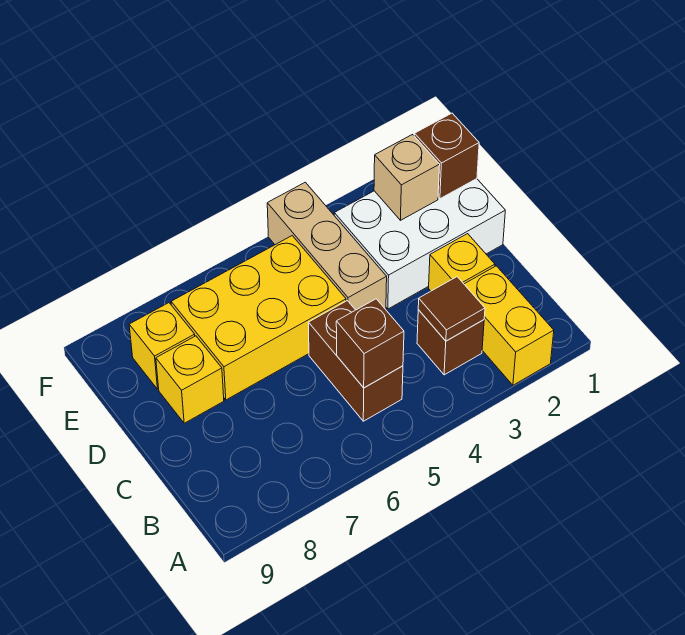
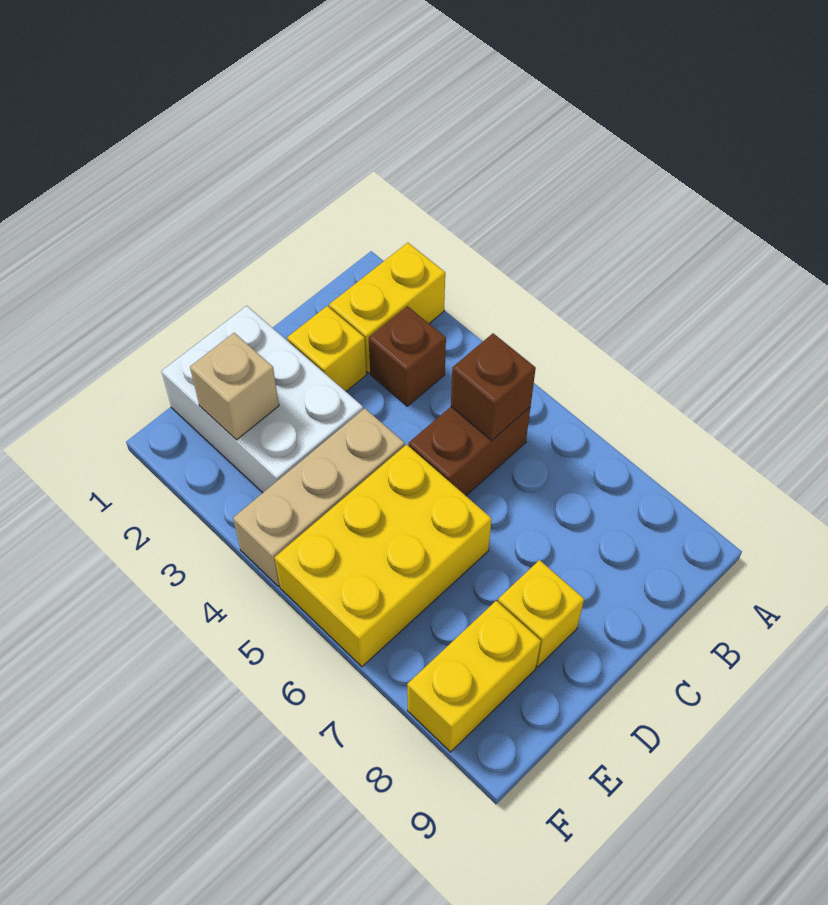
brown tile B3 level 2 -> none
yellow brick D5:E7 level 1 -> yellow brick D5:F6 level 1
brown brick E1 level 2 -> none
yellow brick E8 level 1 -> yellow brick E8:F8 level 1

